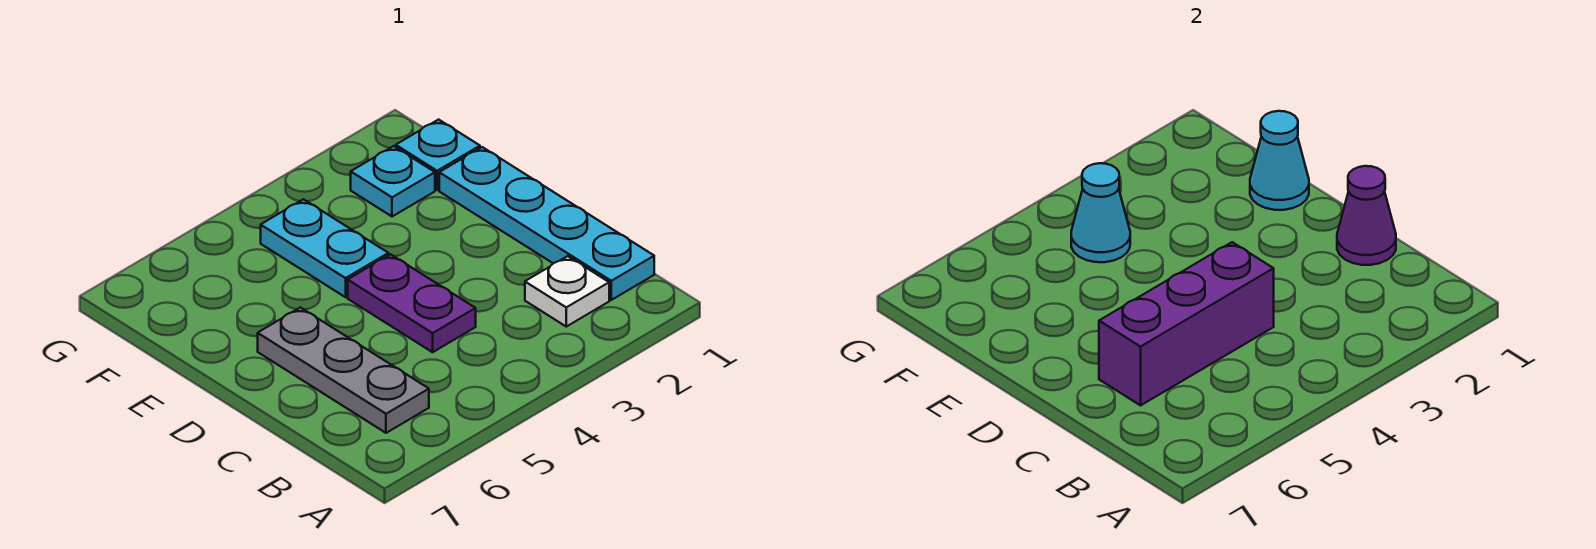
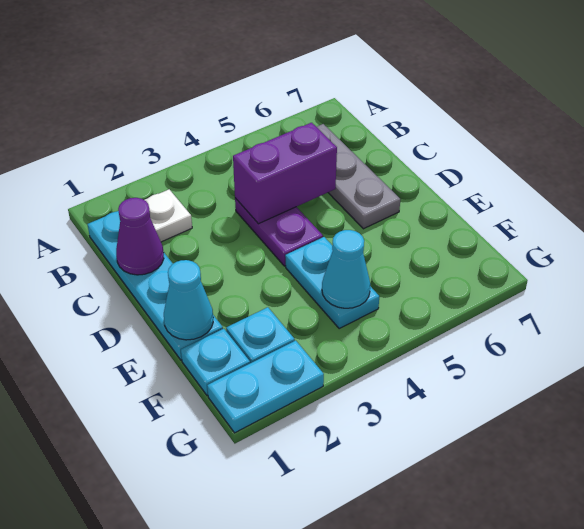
purple brick C4:C6 level 2 -> purple brick C4:C5 level 2
none -> cyan plate G1:G2 level 1

